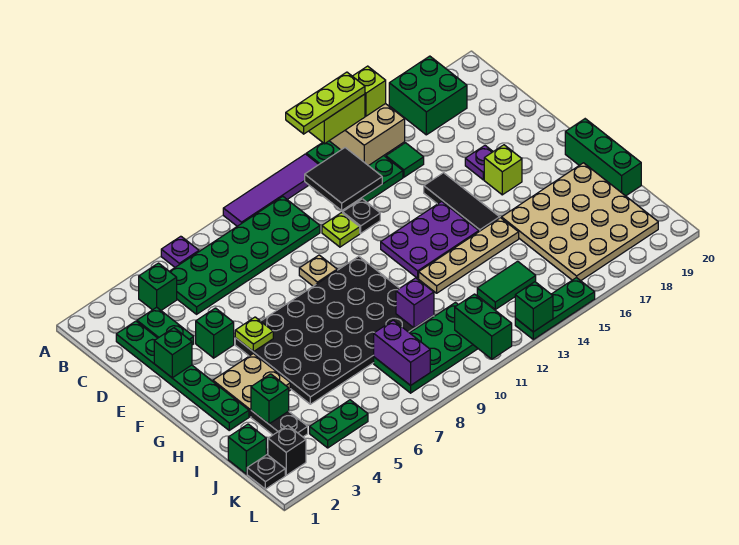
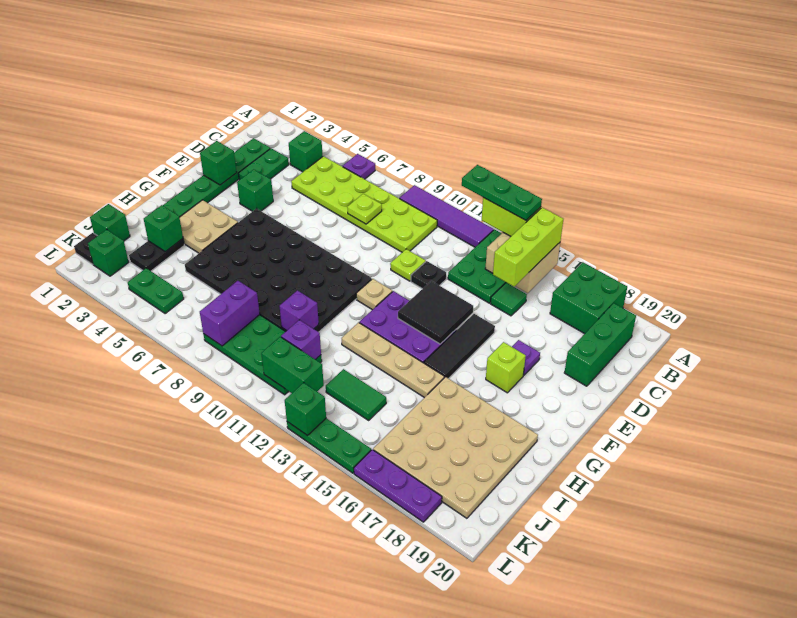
lime plate A12:A14 level 4 -> green plate A12:A14 level 4
lime brick A15 level 3 -> lime brick A15:C15 level 3
green plate B5:C10 level 1 -> lime plate B5:C10 level 1
black tile B12:C13 level 2 -> black tile E13:F14 level 2
tan plate E9 level 1 -> tan plate F11 level 1
lime plate F5 level 2 -> lime plate C8 level 2
green brick G20:I20 level 1 -> green brick B19:D19 level 1
none -> purple brick J11 level 2
black brick K2 level 1 -> green brick K2 level 1
green brick K11:L11 level 2 -> green brick K11:K12 level 2
none -> purple plate L16:L18 level 1

